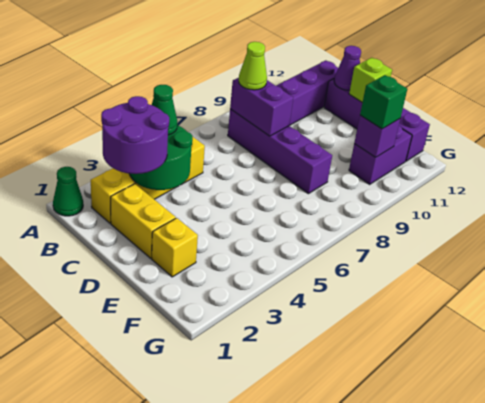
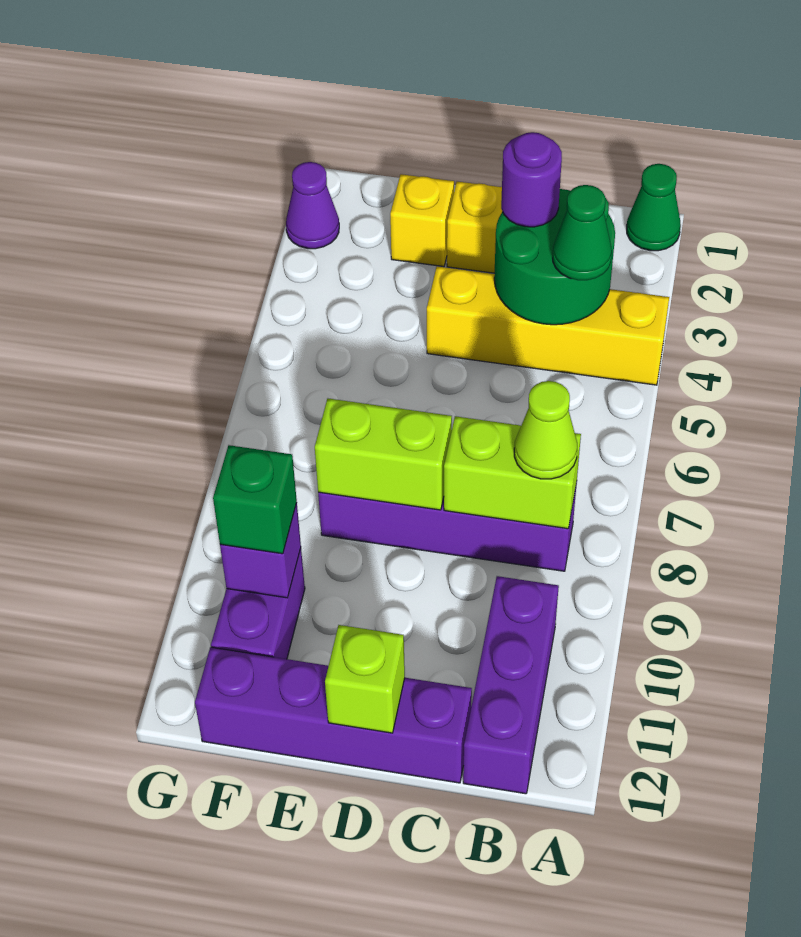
yellow brick B2:B5 level 1 -> yellow brick A4:D4 level 1
purple round brick B2:C3 level 3 -> purple round brick C3 level 3
purple brick B8:C8 level 2 -> lime brick B8:C8 level 2
purple cone C12 level 2 -> purple cone G2 level 1
none -> lime brick D8:E8 level 2

